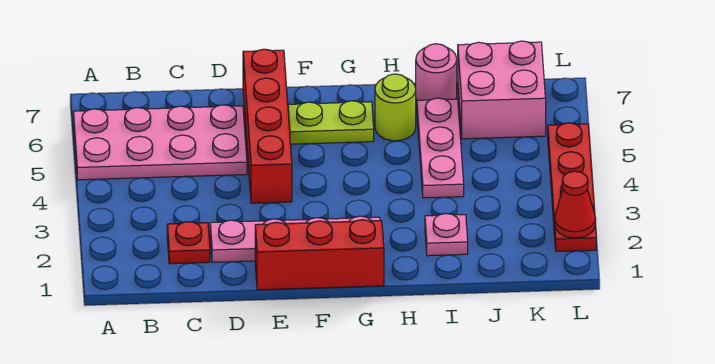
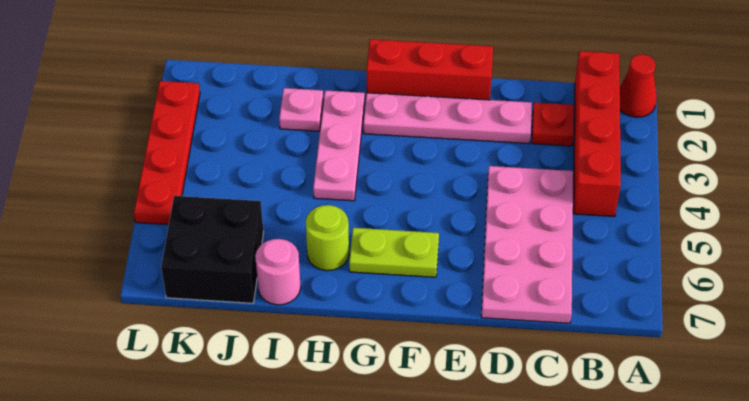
pink plate A5:D6 level 1 -> pink plate C4:D7 level 1
red brick E4:E7 level 1 -> red brick B1:B4 level 1
pink plate I4:I6 level 1 -> pink plate H2:H4 level 1
pink brick J6:K7 level 1 -> black brick J6:K7 level 1
red cone L2 level 2 -> red cone A1 level 1

